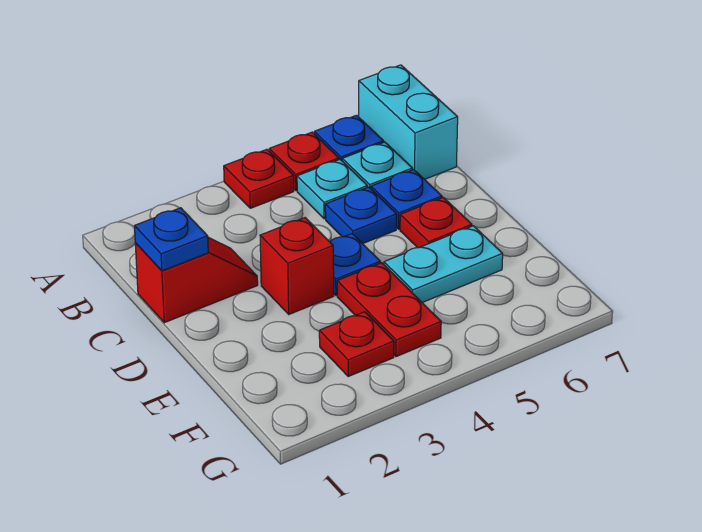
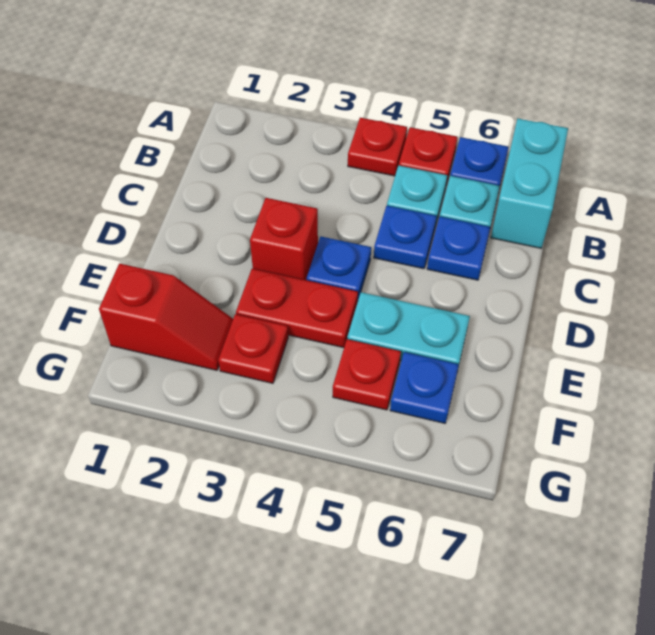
red slope C1:C2 level 1 top 1 -> red slope F1:F2 level 1 top 1
blue plate C1 level 2 -> blue plate F6 level 1
red plate D6 level 1 -> red plate F5 level 1
red plate E4:F4 level 1 -> red plate E3:E4 level 1

